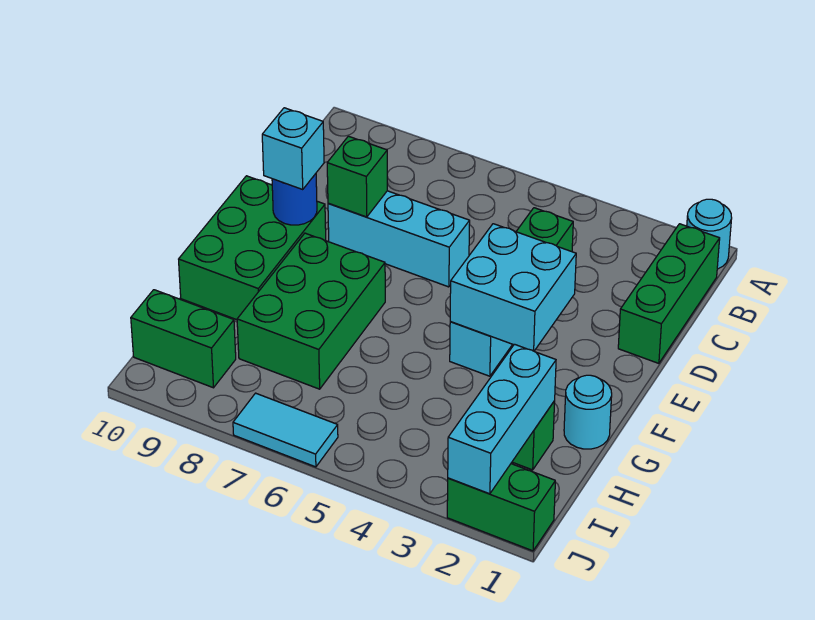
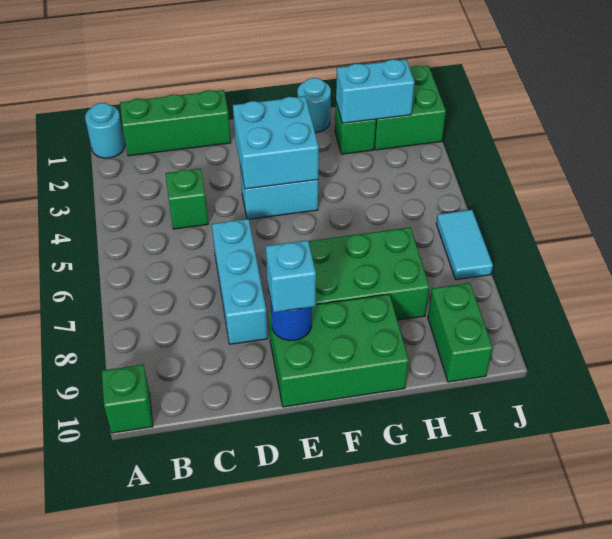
green brick D8 level 2 -> green brick A10 level 1
cyan brick H2:J2 level 2 -> cyan brick H2:I2 level 2
green brick J1:J2 level 1 -> green brick I1:J2 level 1

